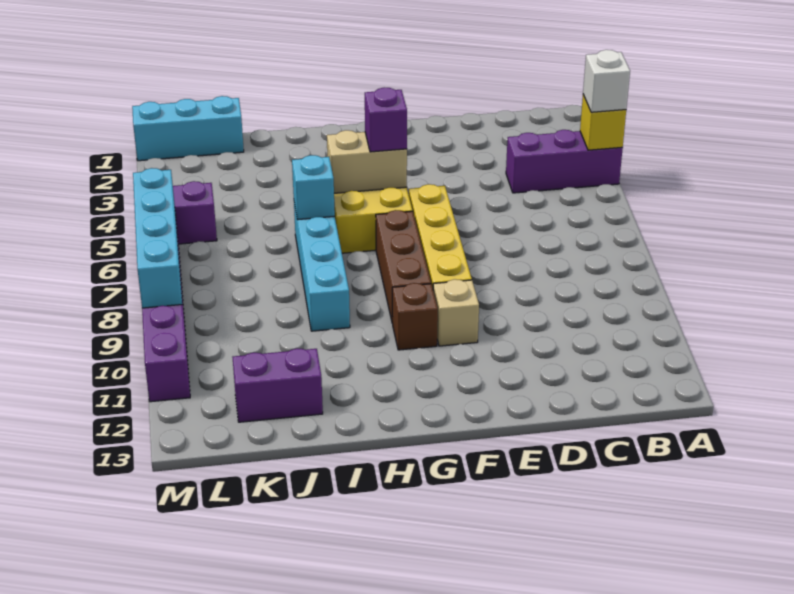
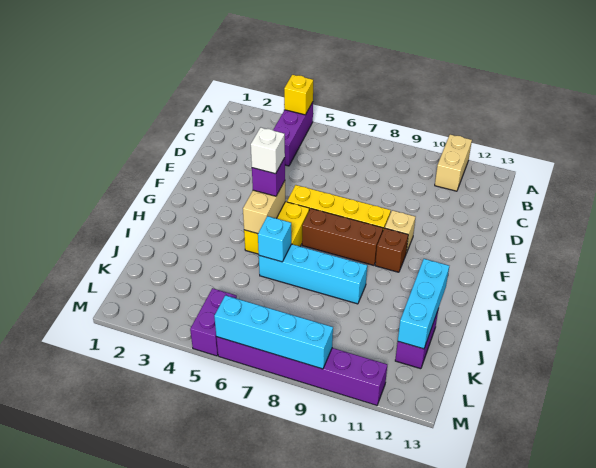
white brick A4 level 3 -> white brick G5 level 4
none -> tan brick A11:B11 level 1
cyan brick K1:M1 level 1 -> cyan brick I12:K12 level 2

